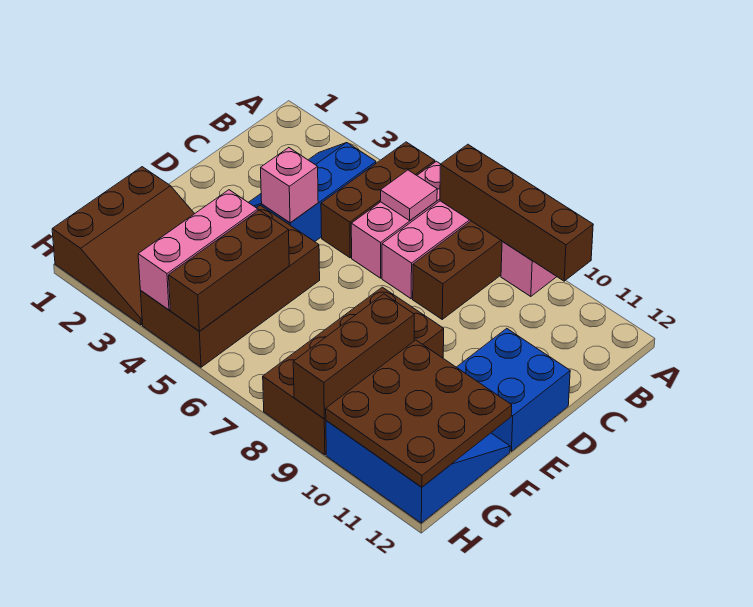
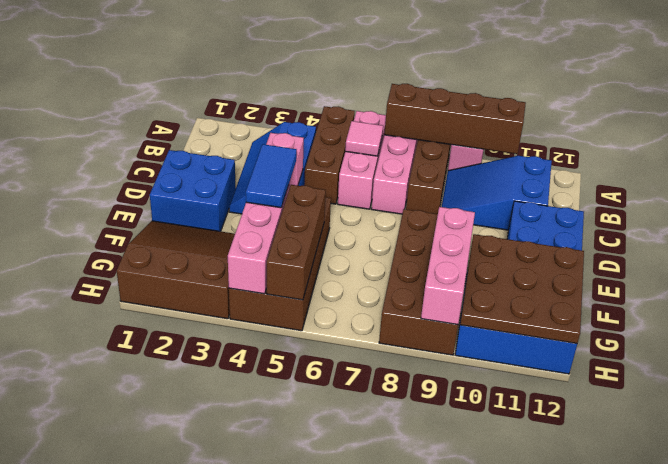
none -> blue slope B9:C11 level 1 top 11
none -> blue brick D1:E2 level 1
none -> blue tile E4:F4 level 3
brown slope F1:H3 level 1 top 1 -> brown slope F1:H3 level 1 top H
brown brick F9:H9 level 2 -> pink brick F9:H9 level 2

